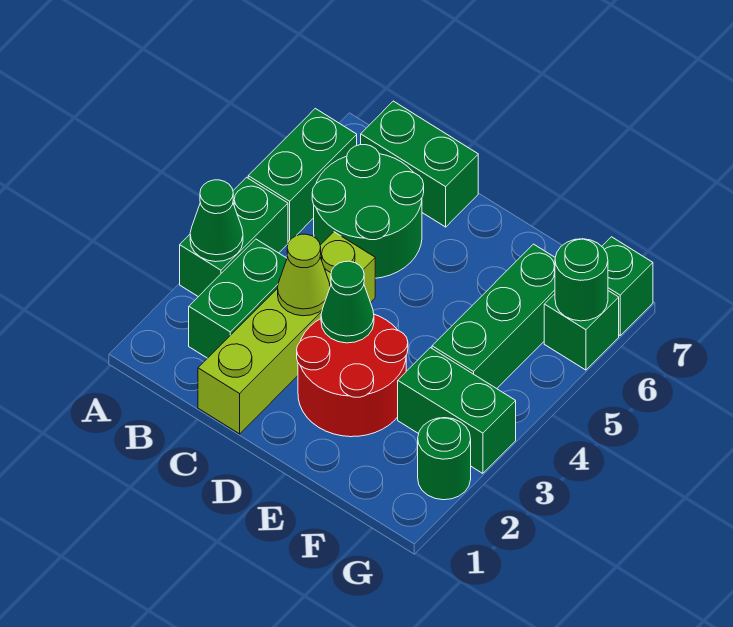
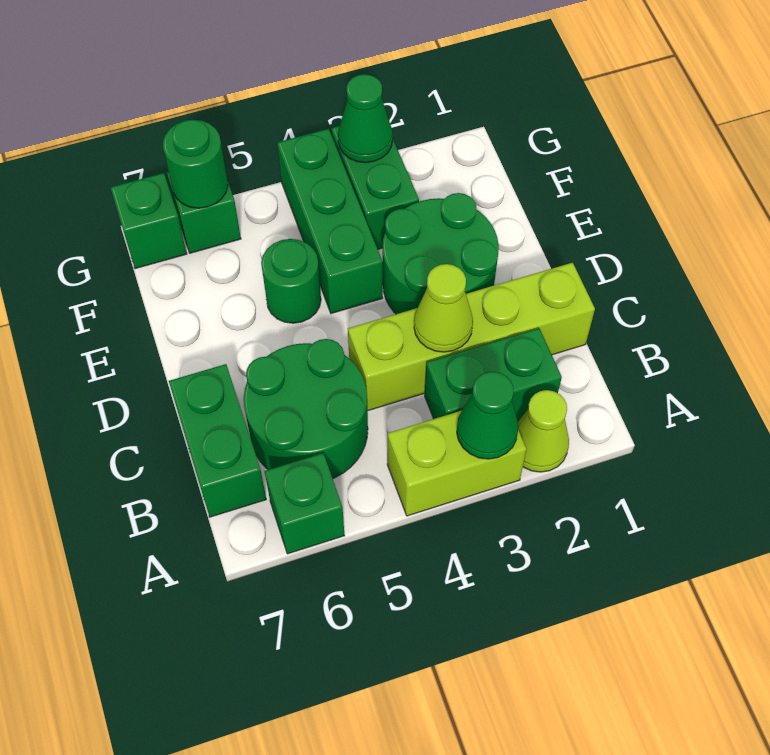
none -> lime cone A2 level 1
green brick A3:A4 level 1 -> lime brick A3:A4 level 1
green brick A5:A6 level 1 -> green brick A6 level 1
red round brick D2:E3 level 1 -> green round brick D2:E3 level 1
green cone D3 level 2 -> green cone G3 level 2
green brick F4:F6 level 1 -> green brick E4:G4 level 1
green round brick G2 level 1 -> green round brick E5 level 1

